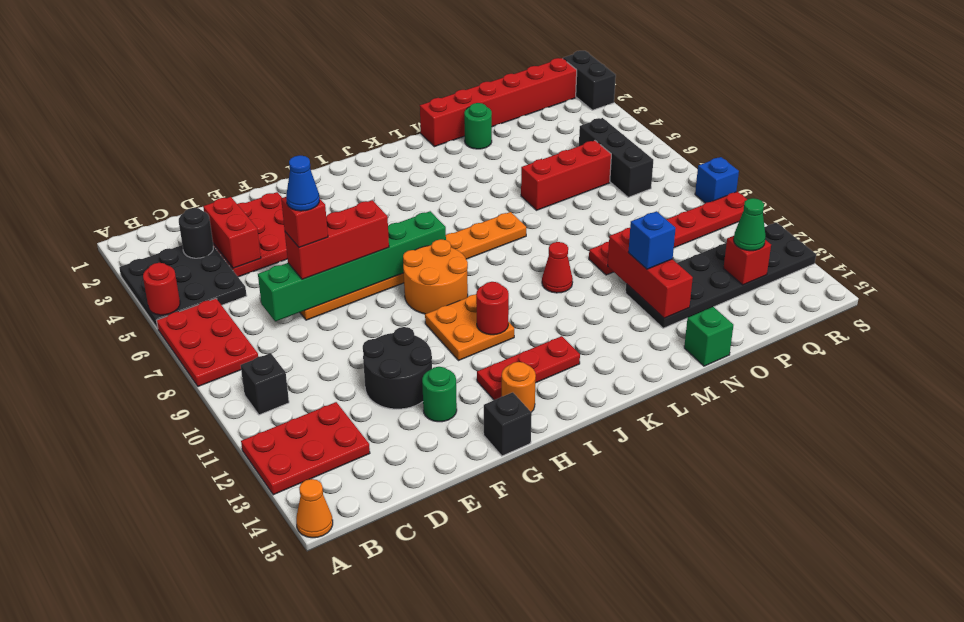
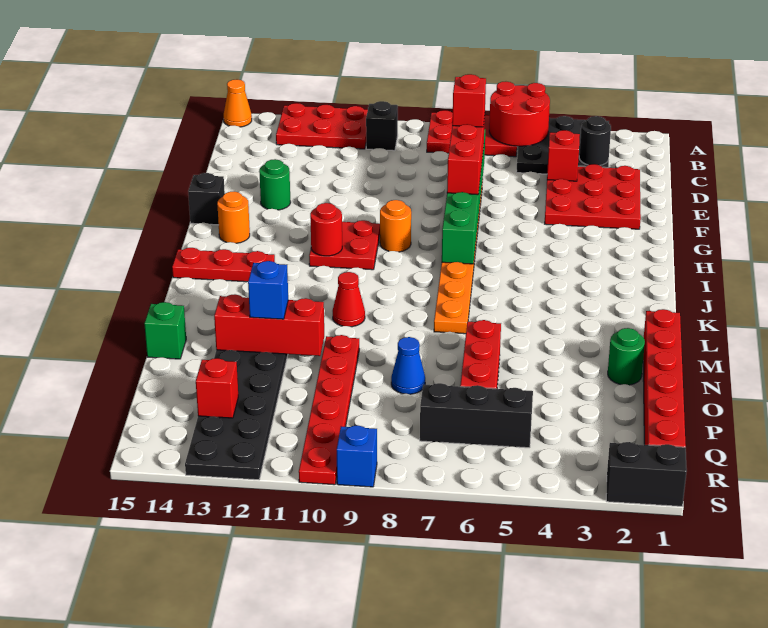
red round brick A5 level 2 -> red round brick A5:B6 level 2
red plate A12:C13 level 1 -> red plate A11:B13 level 1
red brick D3:D4 level 2 -> red brick D4 level 2
blue cone E7 level 5 -> blue cone O8 level 1
black round brick E11:F12 level 1 -> none
orange round brick H8:I9 level 1 -> orange round brick H9 level 1
orange plate H10:I11 level 1 -> red plate H10:I11 level 1
red plate H13:J13 level 1 -> red plate J13:J15 level 1
green cone Q13 level 3 -> none

